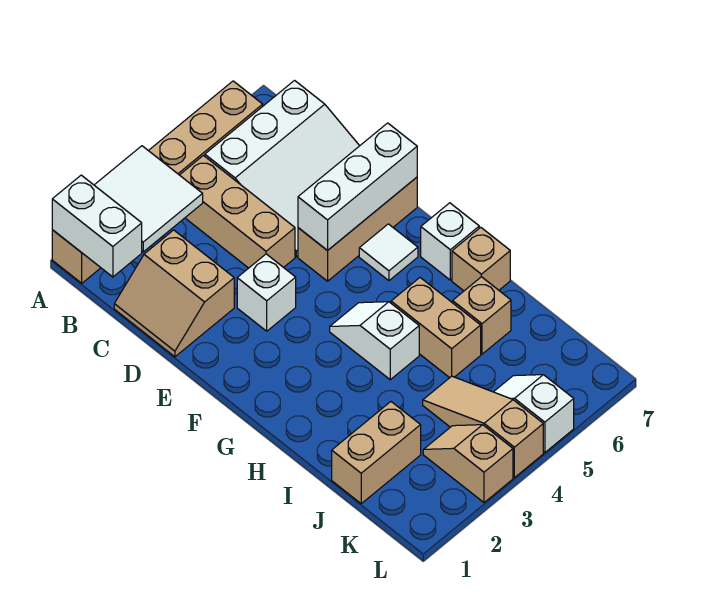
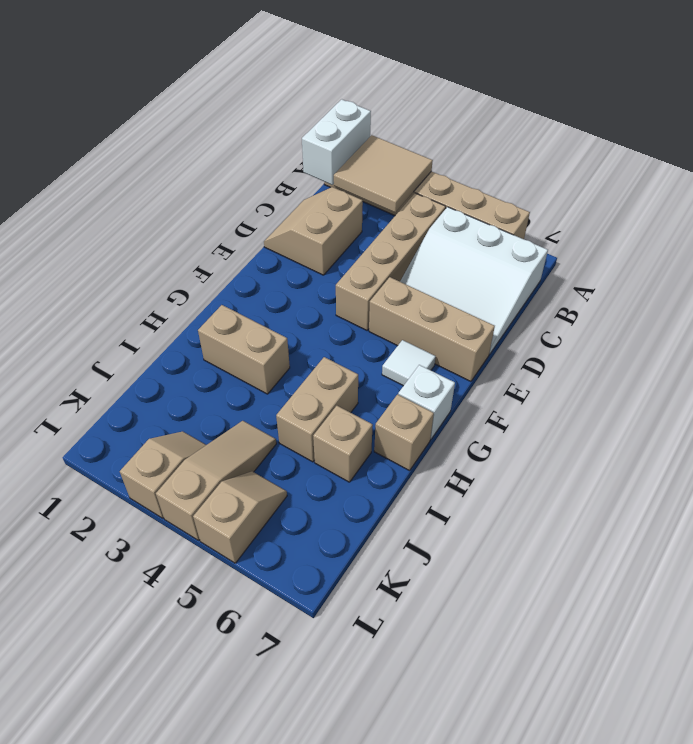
white tile A2:B3 level 2 -> tan tile A2:B3 level 2
tan brick B4:D4 level 1 -> tan brick B4:E4 level 1
white brick E3 level 1 -> none
white brick E5:E7 level 2 -> none
white slope G4:H4 level 1 top H -> none
tan brick J1:J2 level 1 -> tan brick H2:H3 level 1
white slope K5:L5 level 1 top L -> tan slope K5:L5 level 1 top L

